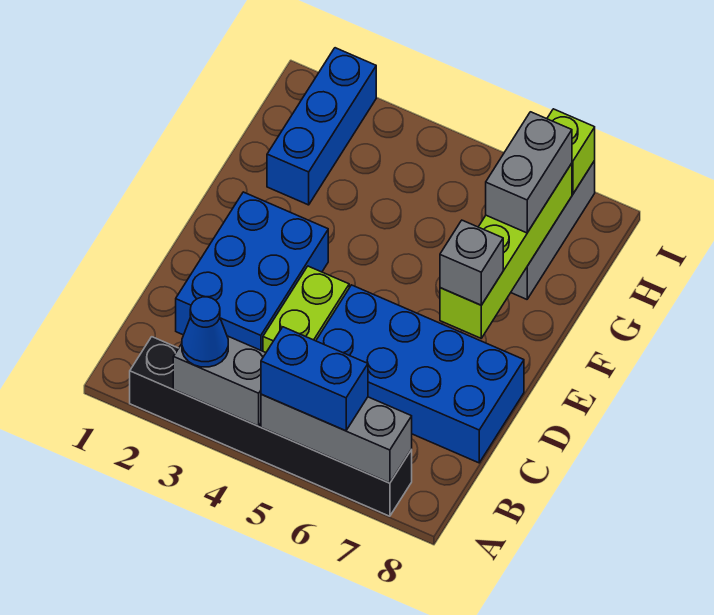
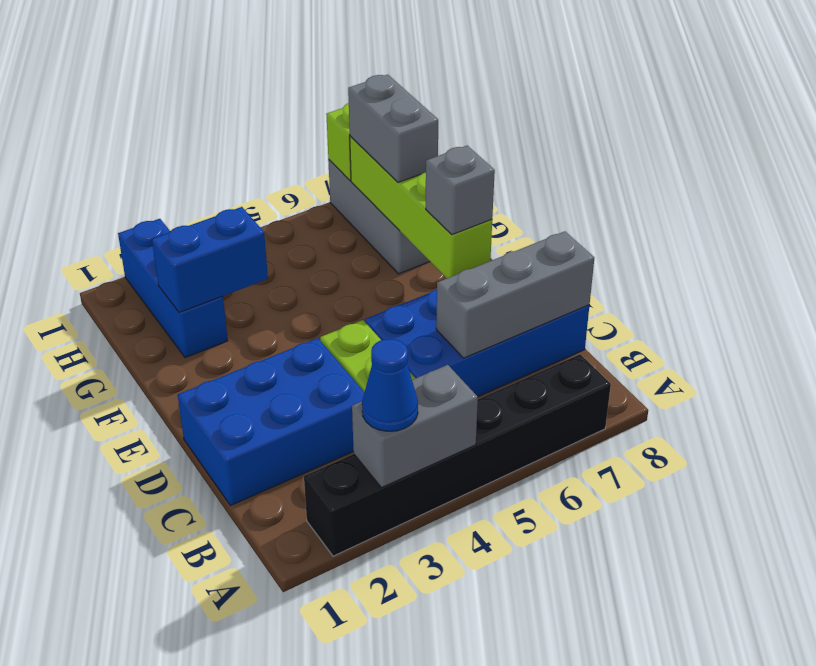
grey brick A5:A7 level 2 -> grey brick C6:C8 level 2
blue brick A5:A6 level 3 -> blue brick G2:G3 level 2
blue brick C2:E3 level 1 -> blue brick C1:D3 level 1

